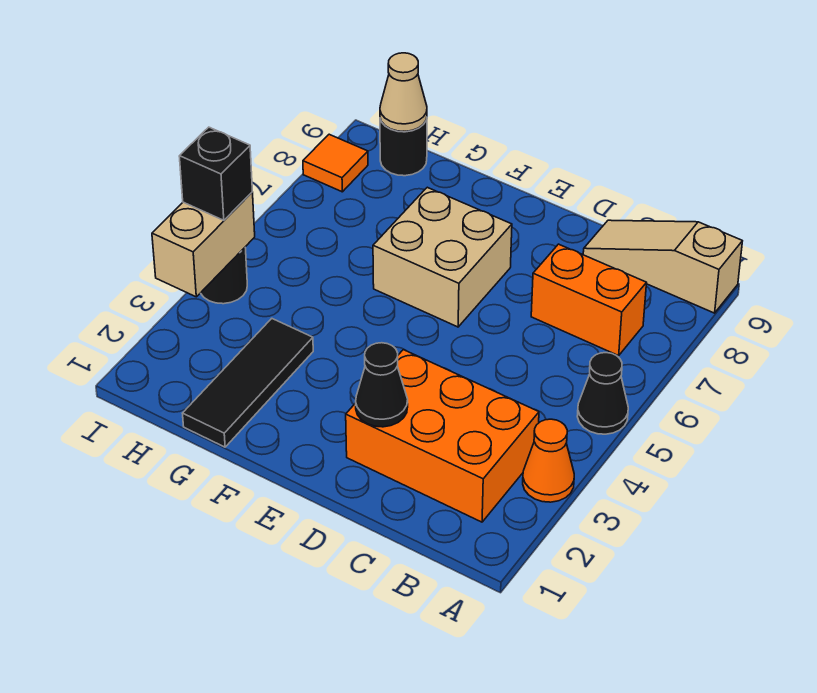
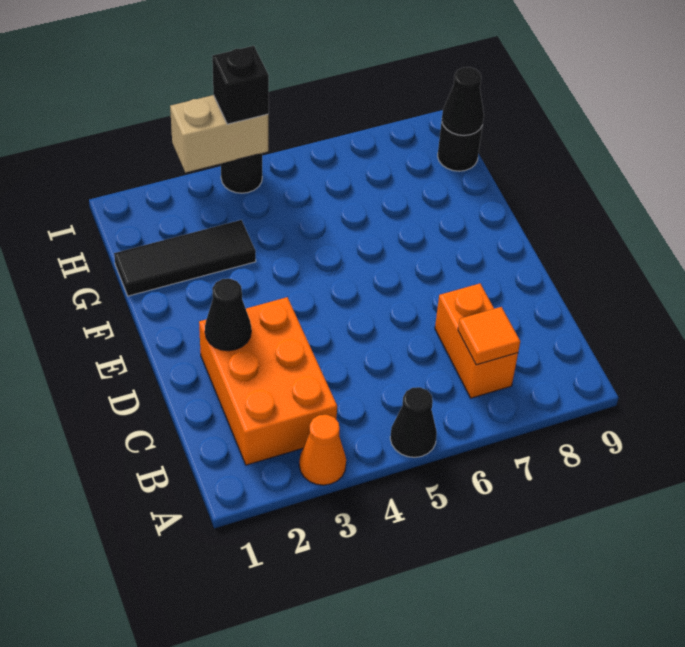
tan slope A9:C9 level 1 top A -> none
tan brick E6:F7 level 1 -> none
tan cone H9 level 2 -> black cone H9 level 2
orange tile I8 level 1 -> orange tile B7 level 2

